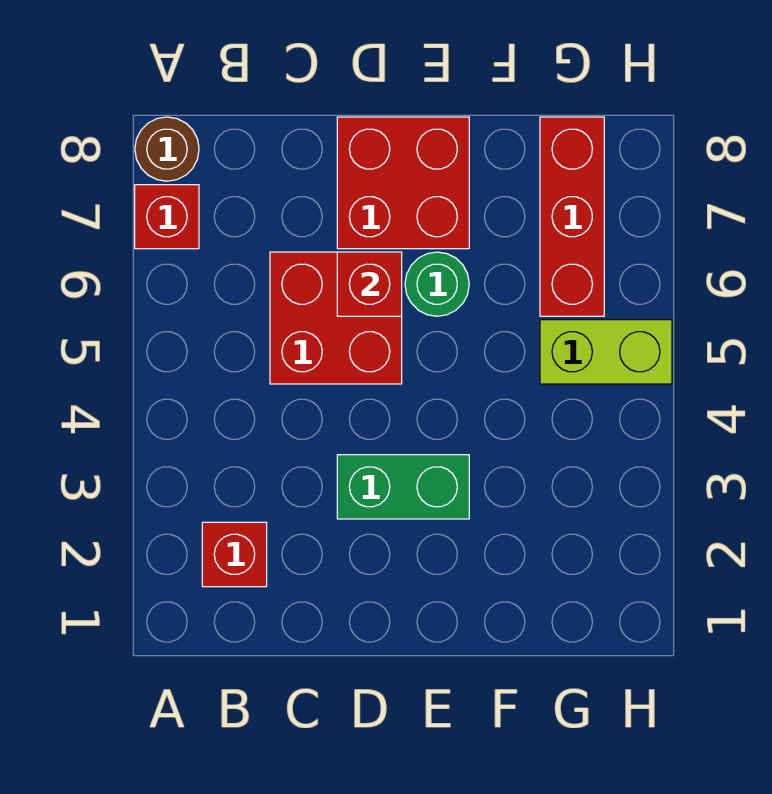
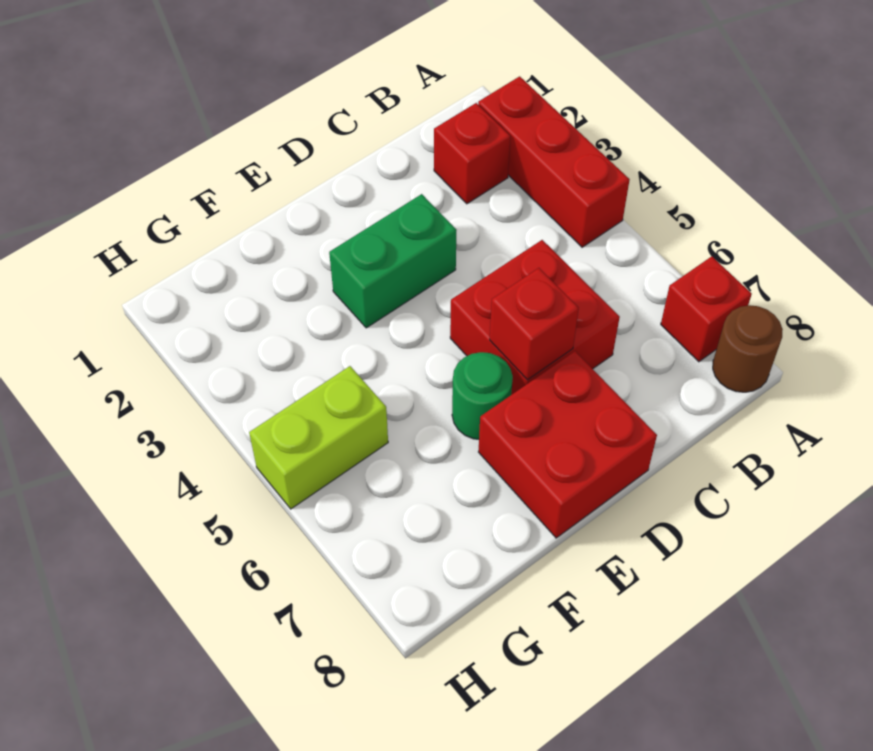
red brick G6:G8 level 1 -> red brick A2:A4 level 1

